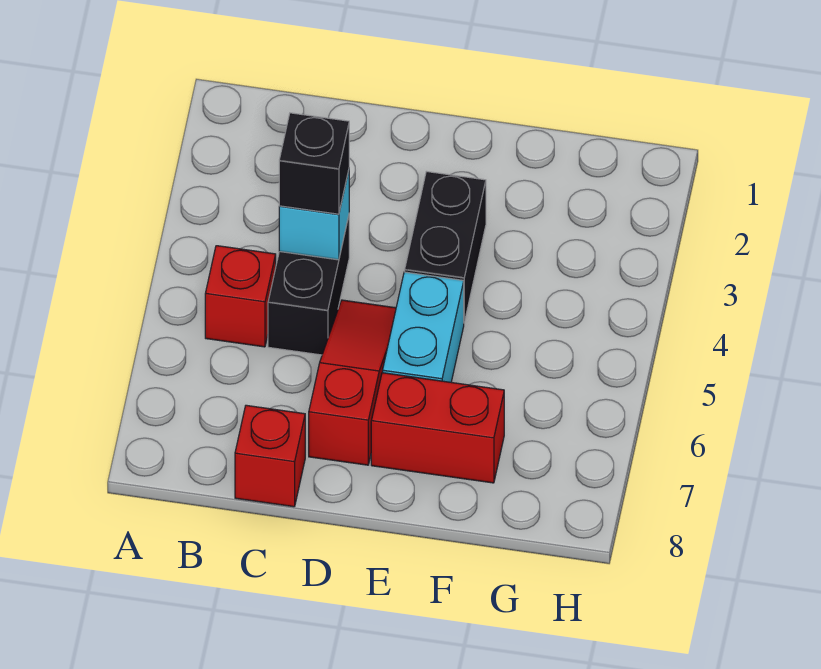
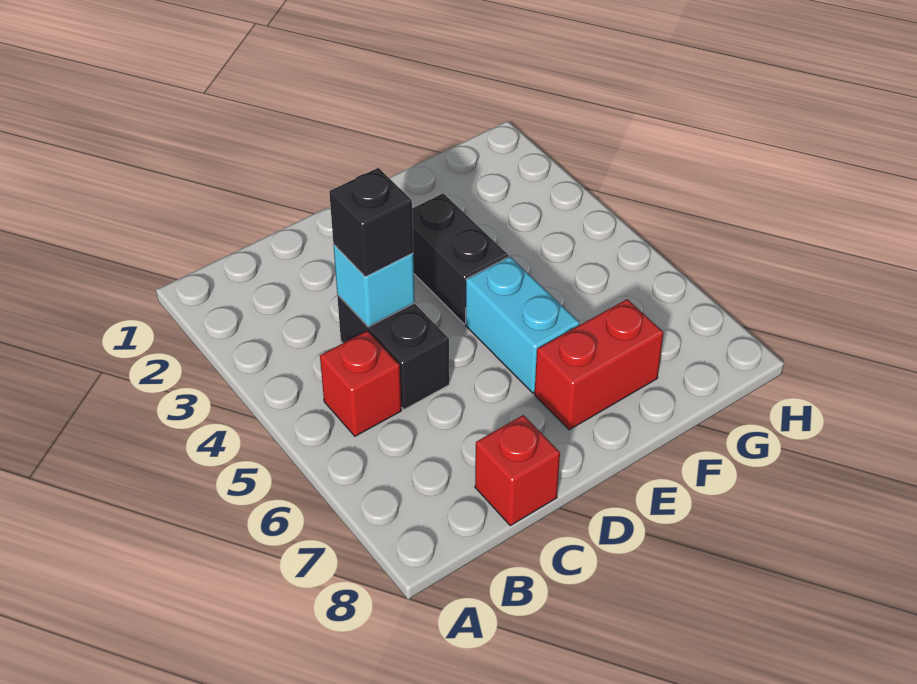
red slope D5:D7 level 1 top 7 -> none

